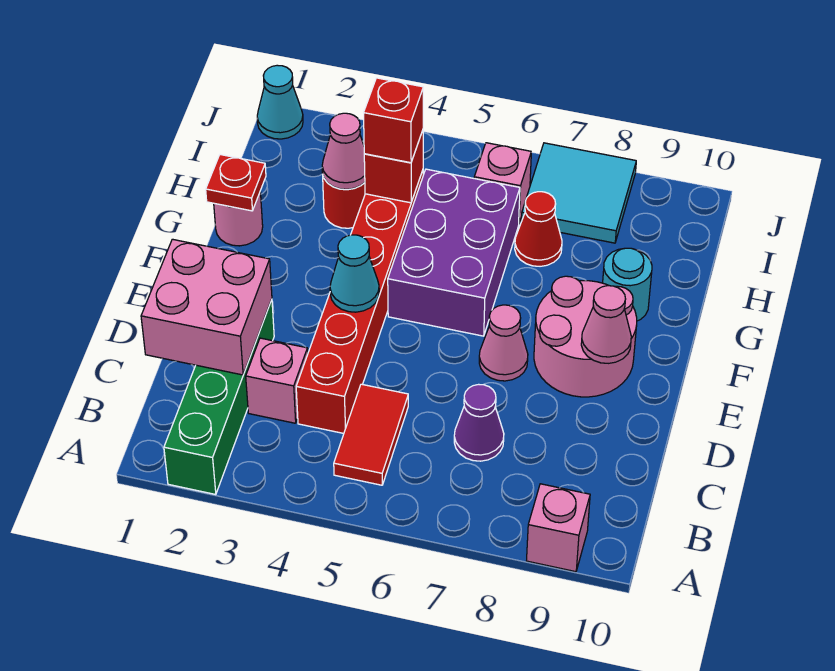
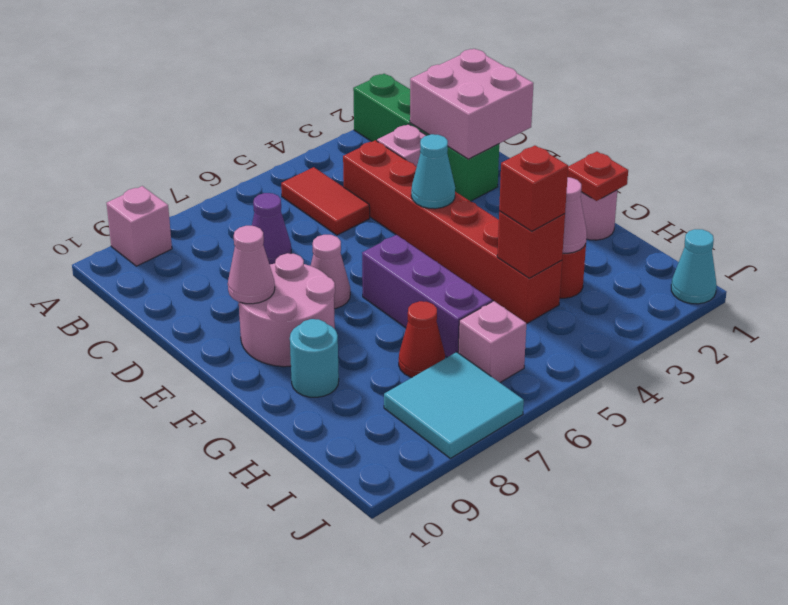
purple brick F5:H6 level 1 -> purple brick F6:H6 level 1

